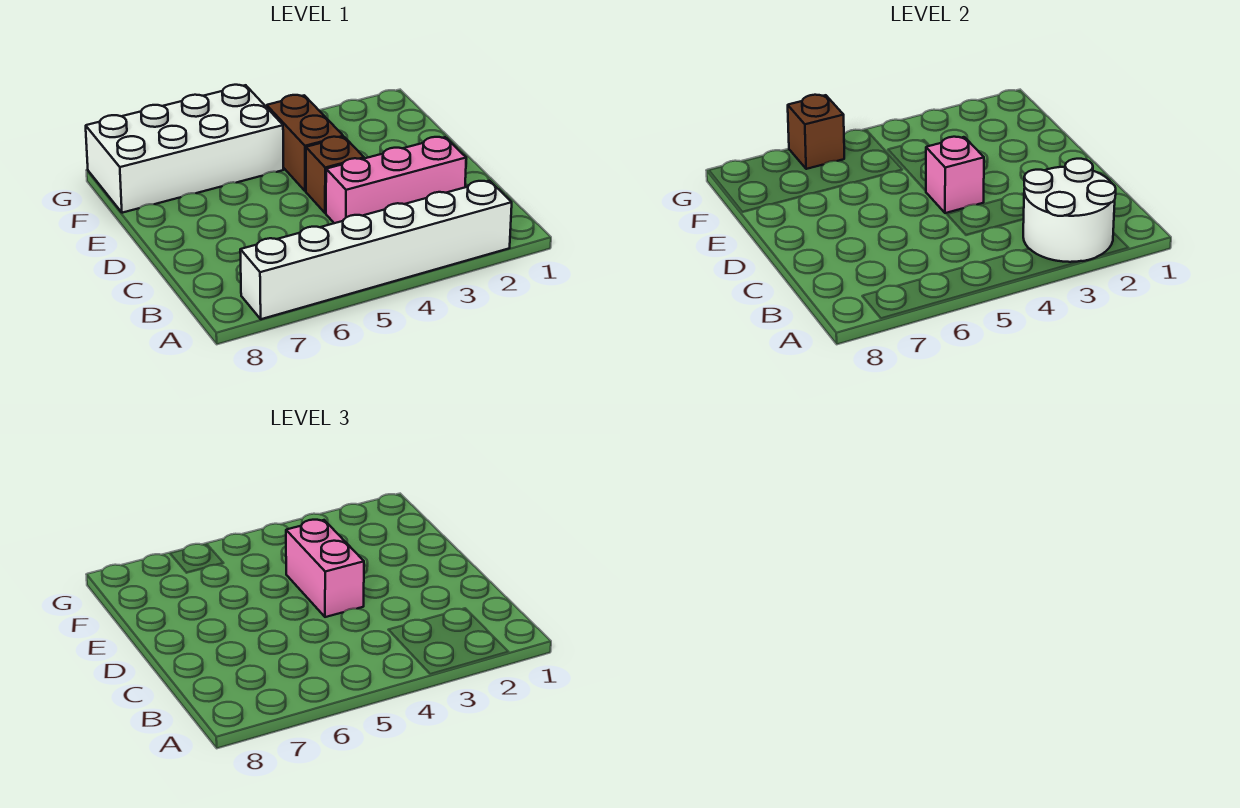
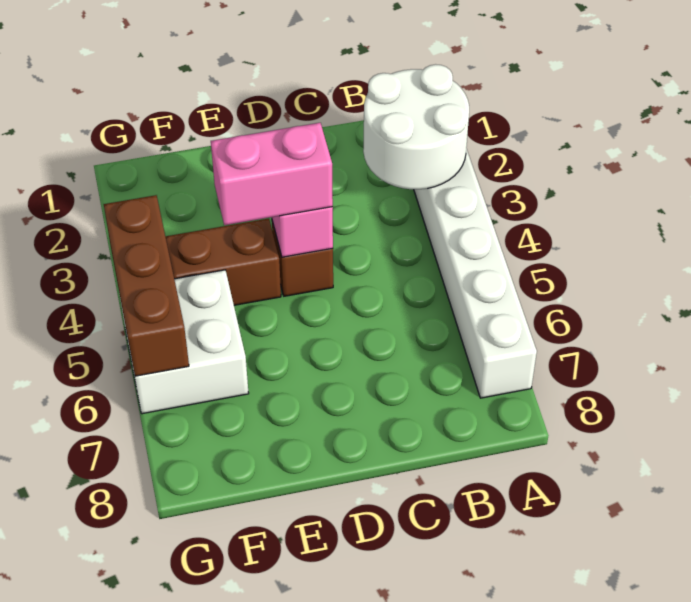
pink brick C2:C4 level 1 -> none
white brick F5:G8 level 1 -> white brick F5:G6 level 1
brown brick G6 level 2 -> brown brick G4:G6 level 2

